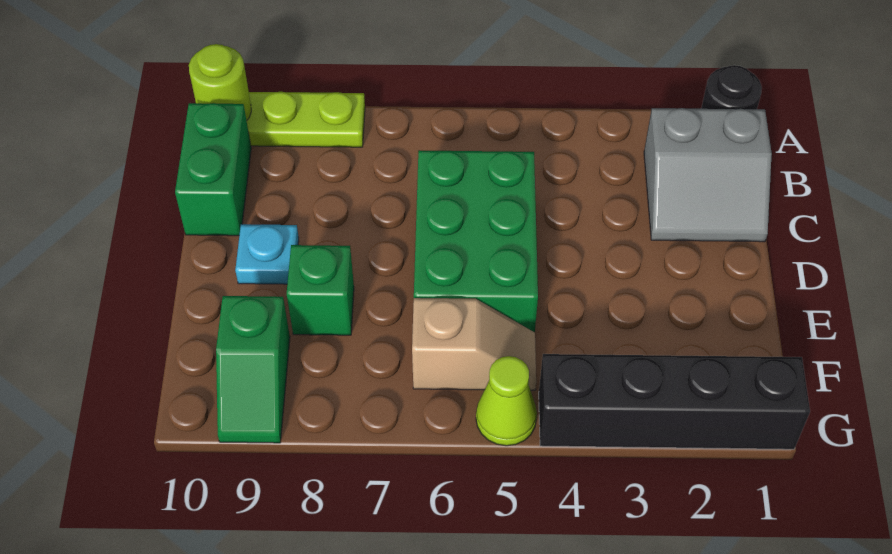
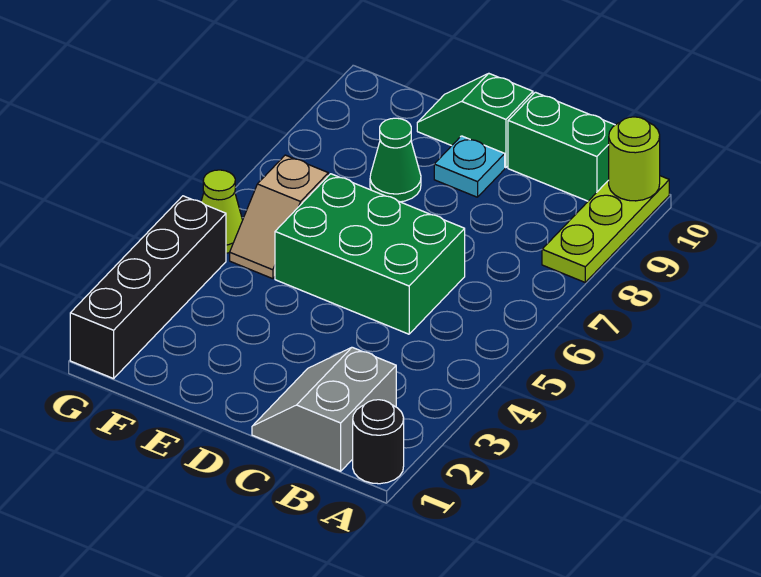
green brick E8 level 1 -> green cone E8 level 1
green slope F9:G9 level 1 top F -> green slope D10:E10 level 1 top D

